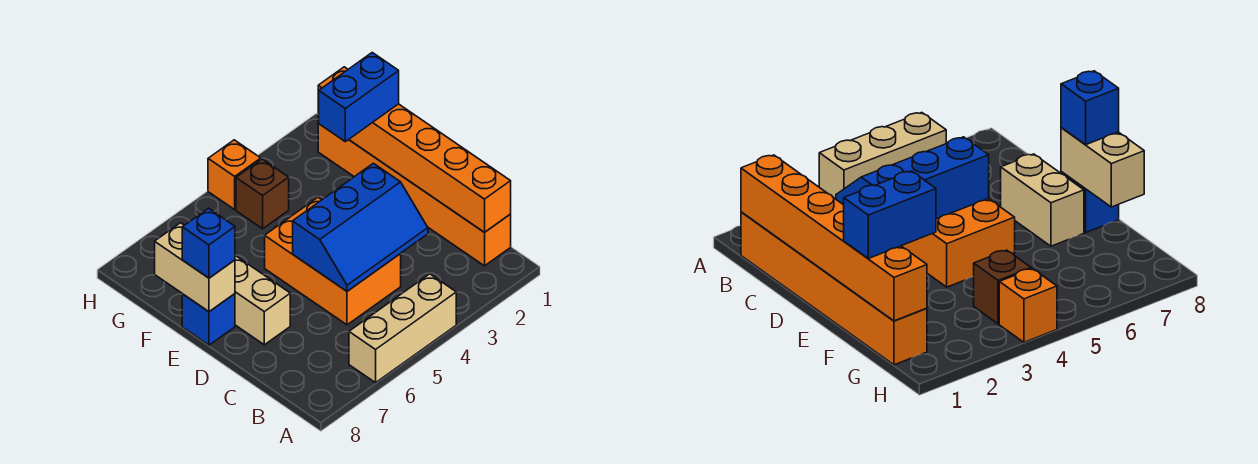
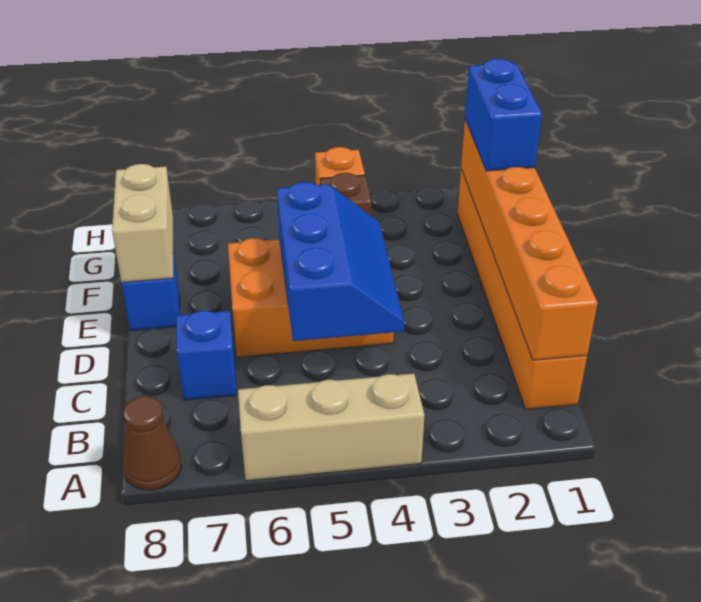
none -> brown cone A8 level 1
blue slope C3:D5 level 2 top D -> blue slope C4:E5 level 2 top 5
orange brick C4:E5 level 1 -> orange brick D4:E6 level 1
tan brick D7:E7 level 1 -> none
blue brick E8 level 3 -> blue brick C7 level 1
blue brick F1:F2 level 3 -> blue brick F1:G1 level 3

